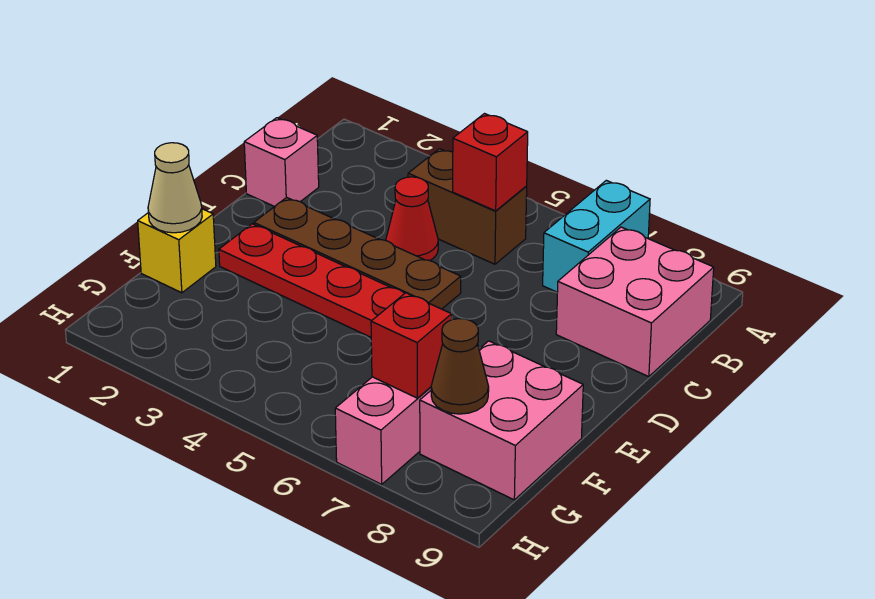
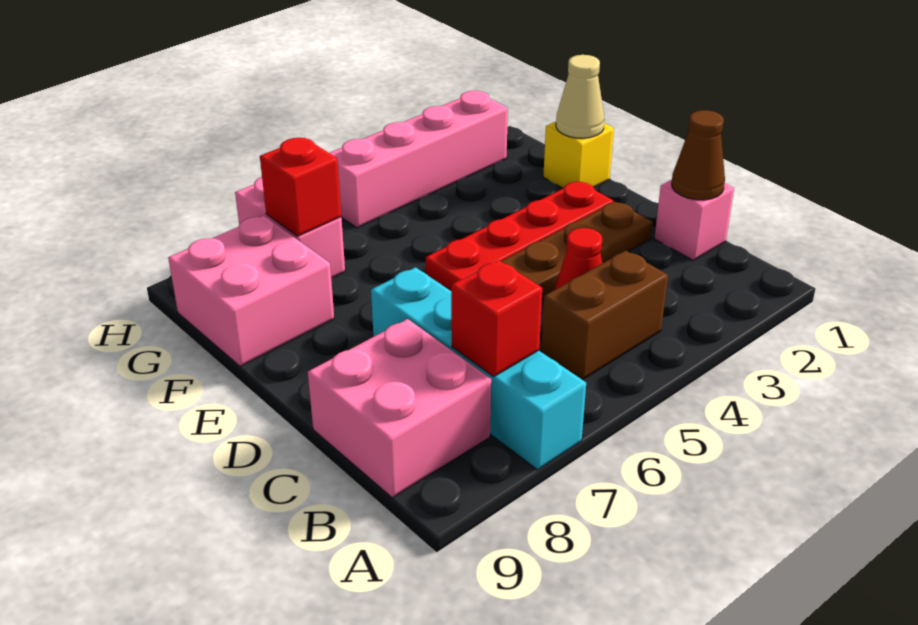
cyan brick A7:B7 level 1 -> cyan brick A7:D7 level 1
red brick B5 level 2 -> red brick B7 level 2
brown cone G8 level 2 -> brown cone C1 level 2
none -> pink brick H2:H5 level 1

